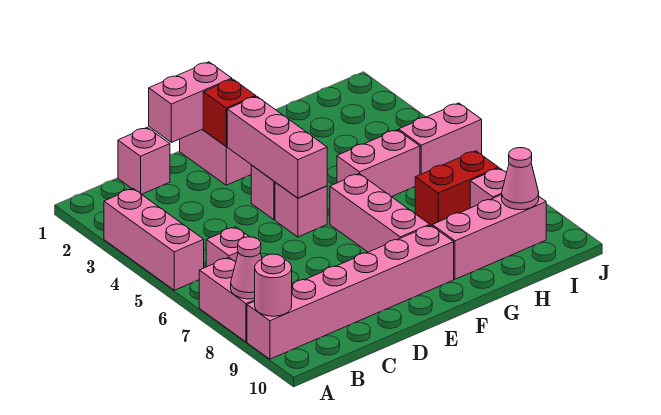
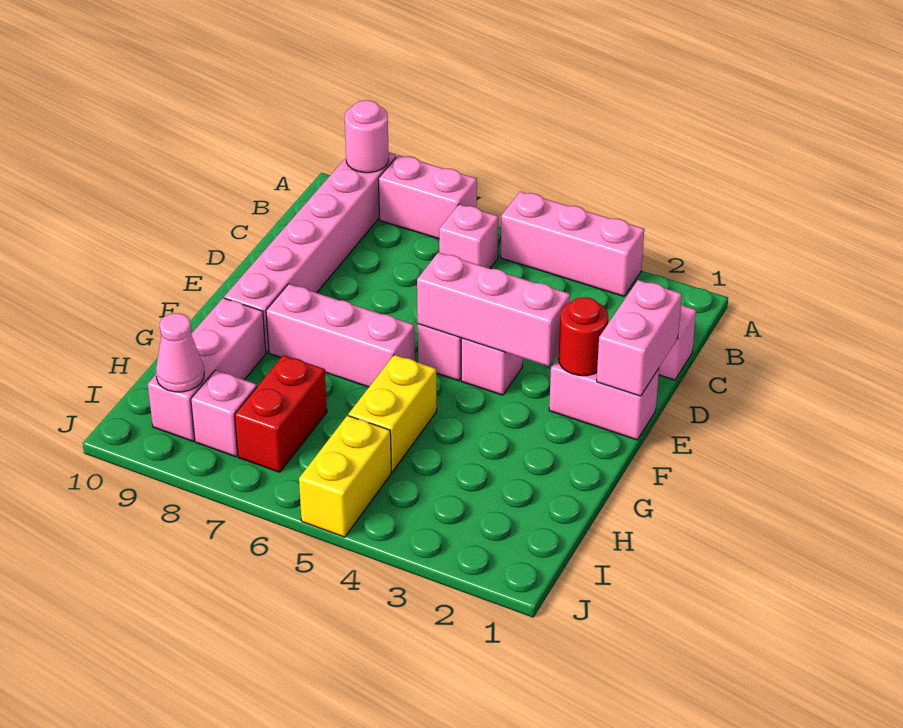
pink cone A8 level 2 -> none
red brick E2 level 2 -> red round brick E2 level 2
pink brick G5:H5 level 1 -> yellow brick G5:H5 level 1
pink brick I5:J5 level 1 -> yellow brick I5:J5 level 1

